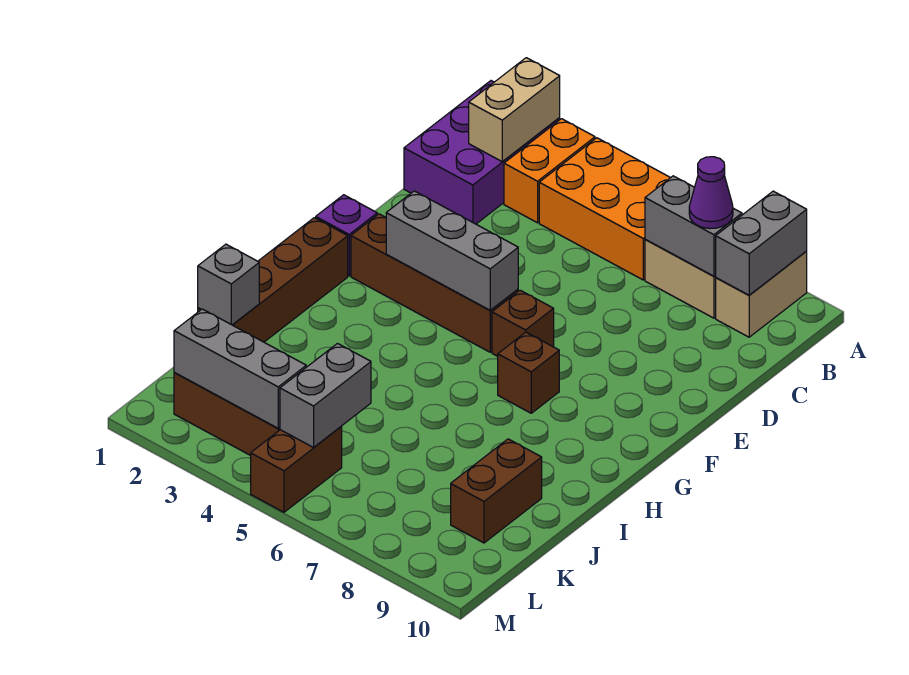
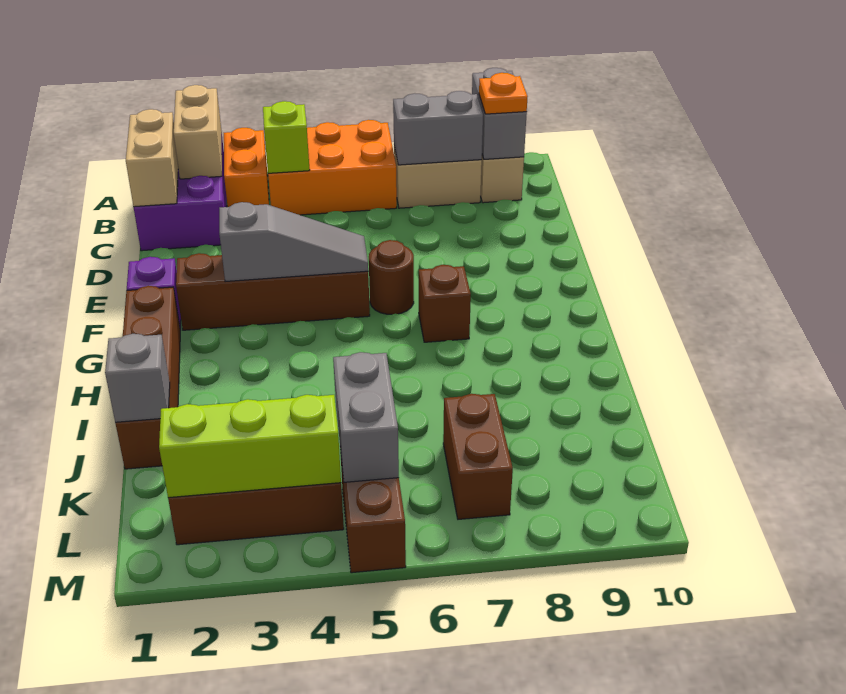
none -> tan brick B1:C1 level 2
none -> lime brick B4 level 2
purple cone B8 level 3 -> none
none -> orange plate B9 level 3
grey brick F3:F5 level 2 -> grey slope F3:F5 level 2 top 3
brown brick F6 level 1 -> brown round brick F6 level 1
brown brick J9:K9 level 1 -> brown brick K7:L7 level 1
grey brick L2:L4 level 2 -> lime brick L2:L4 level 2

